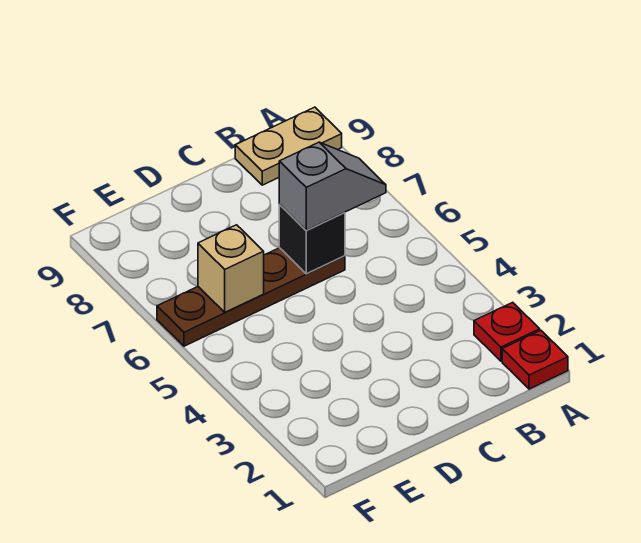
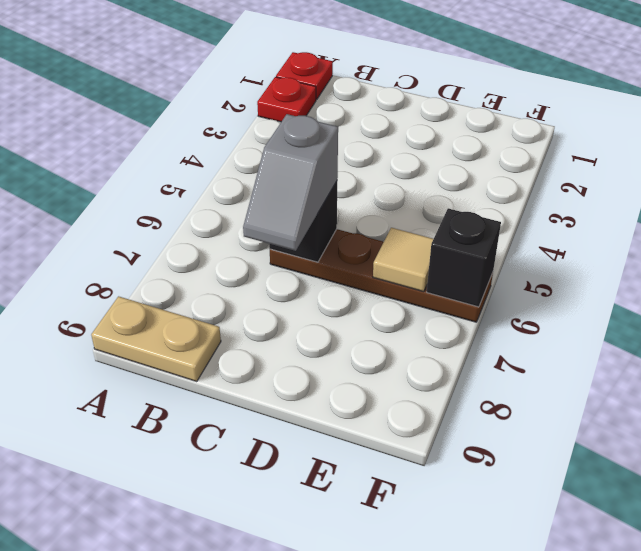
grey slope B6:C6 level 3 top C -> grey slope C6:C7 level 3 top 6
tan brick E6 level 2 -> tan tile E6 level 2
none -> black brick F6 level 2

